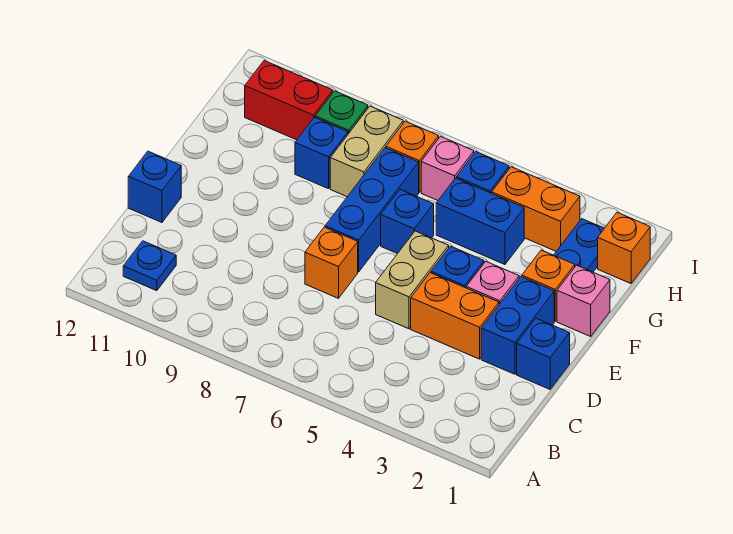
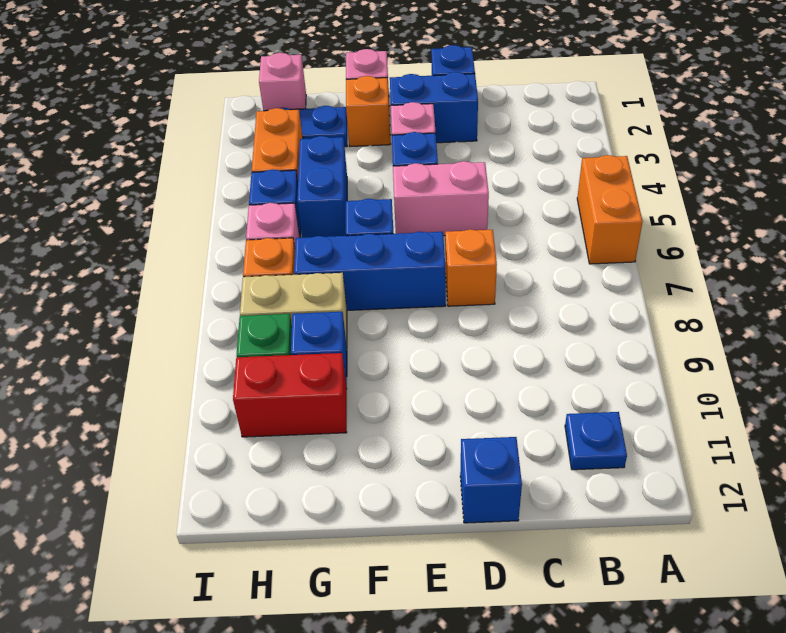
orange brick D3:D4 level 1 -> orange brick A5:A6 level 1
tan brick D5:E5 level 1 -> pink brick D5:E5 level 1
orange brick H1 level 1 -> pink brick H1 level 1
red brick H10:H11 level 1 -> red brick G10:H10 level 1

